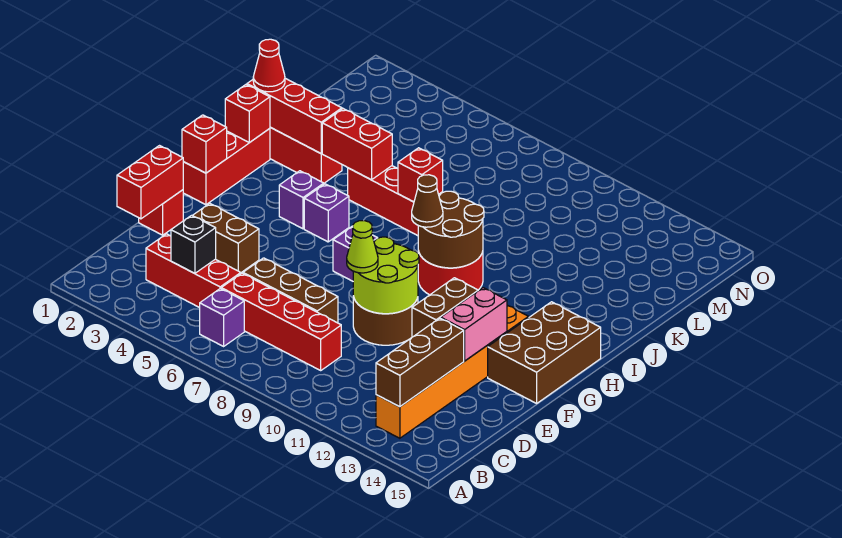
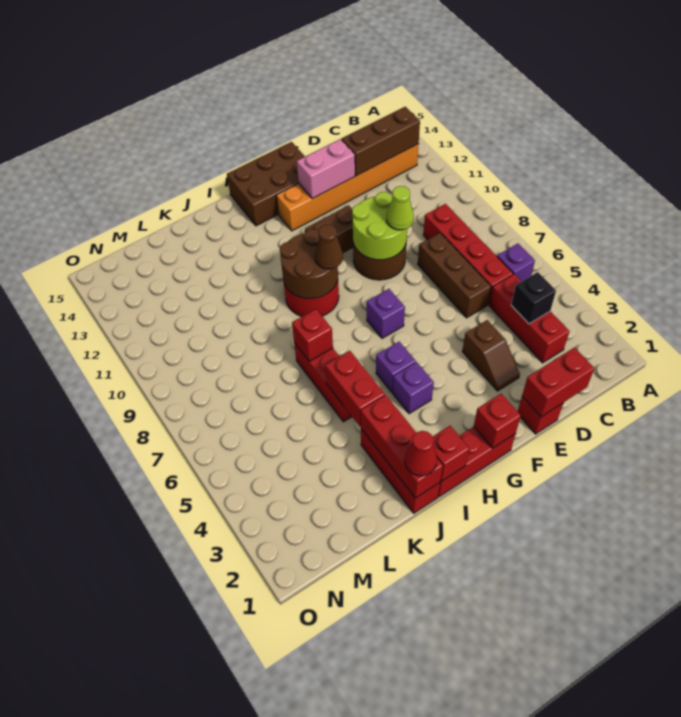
brown brick E3:E4 level 1 -> brown slope E3:E4 level 1 top 4

